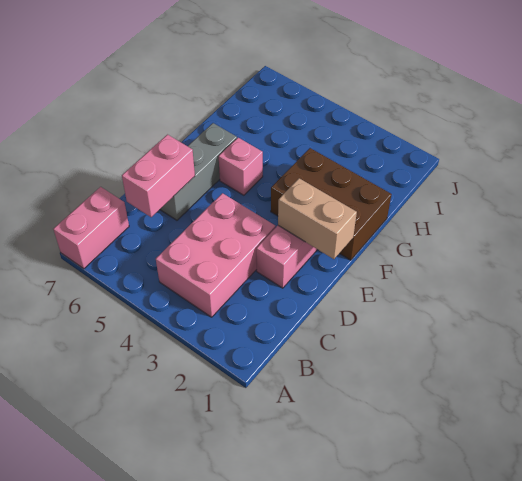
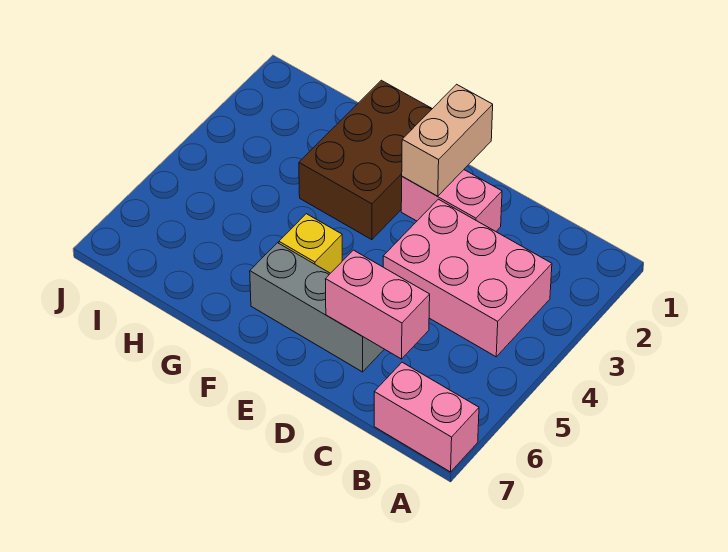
pink brick F5 level 1 -> yellow brick F5 level 1

